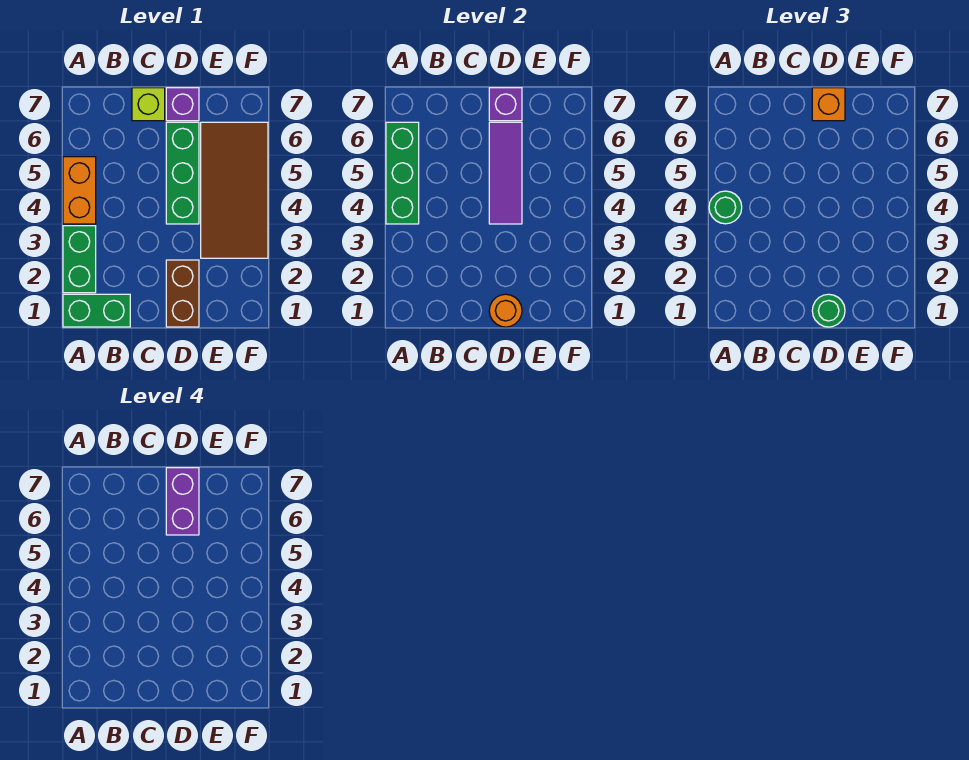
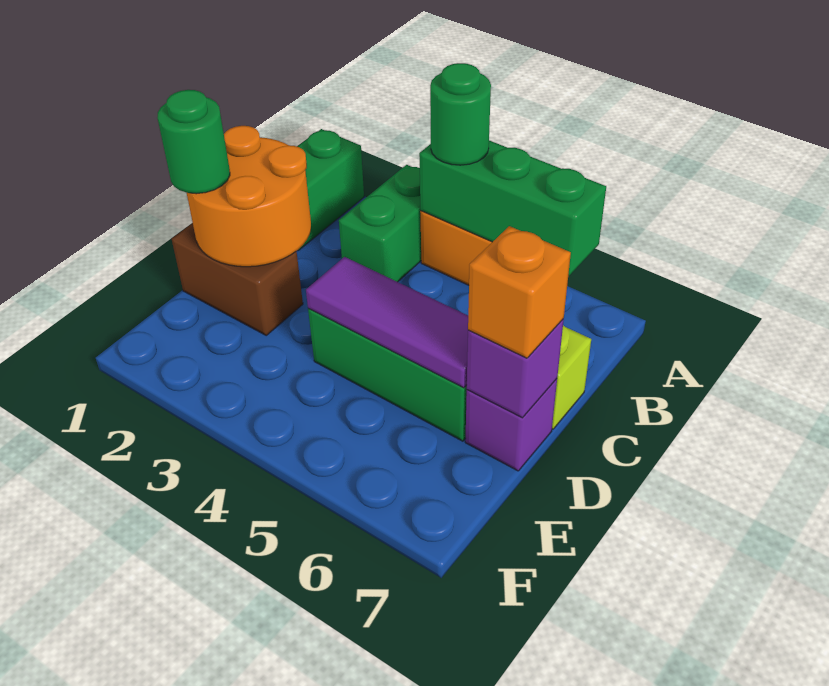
green brick A2:A3 level 1 -> green brick A3:B3 level 1
orange round brick D1 level 2 -> orange round brick C1:D2 level 2
purple brick D6:D7 level 4 -> none
brown tile E3:F6 level 1 -> none

